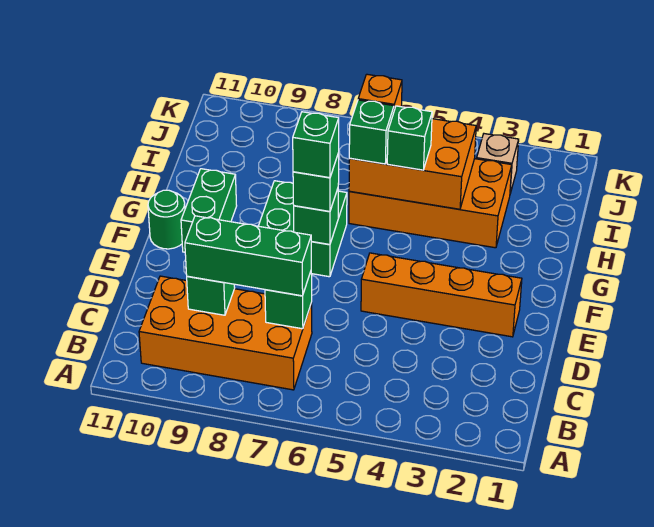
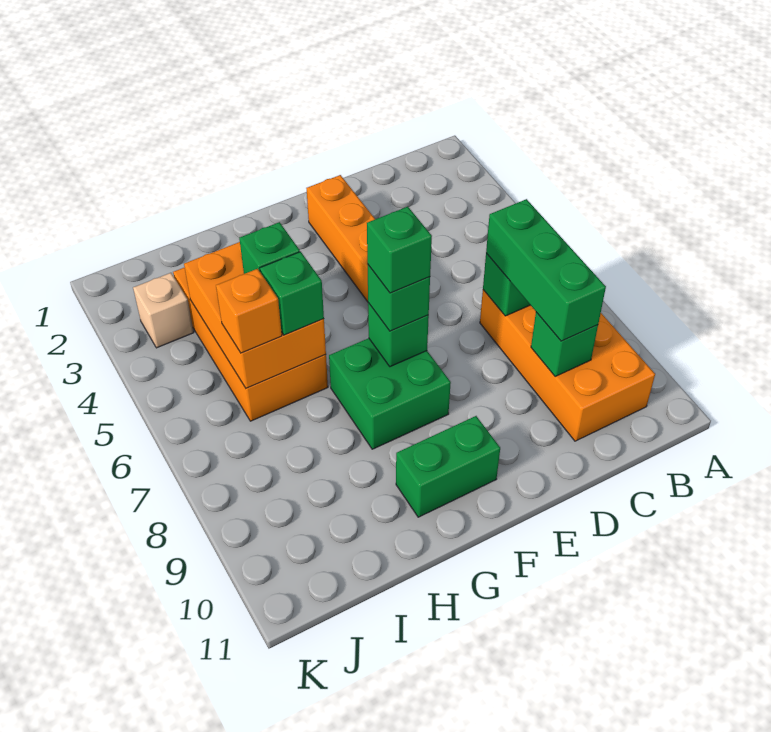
green round brick F11 level 1 -> none

